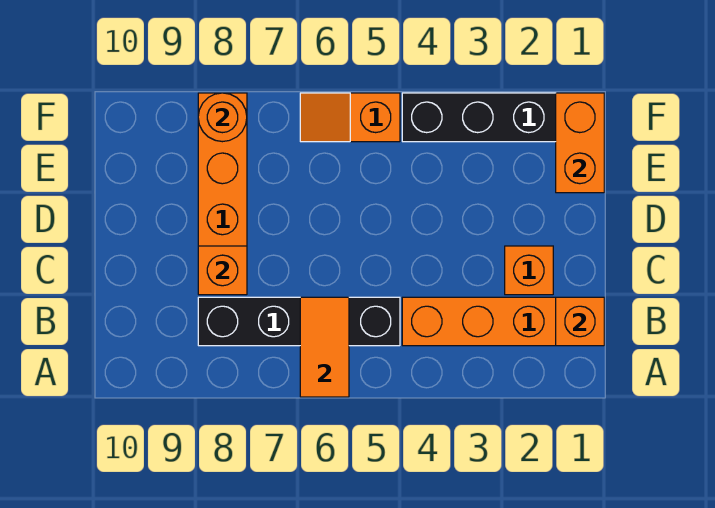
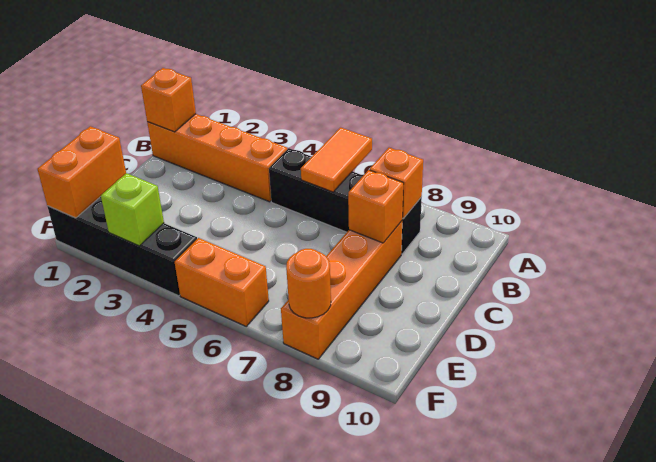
orange brick C2 level 1 -> orange brick B8 level 2
none -> lime brick F3 level 2
orange slope F5:F6 level 1 top 5 -> orange brick F5:F6 level 1

